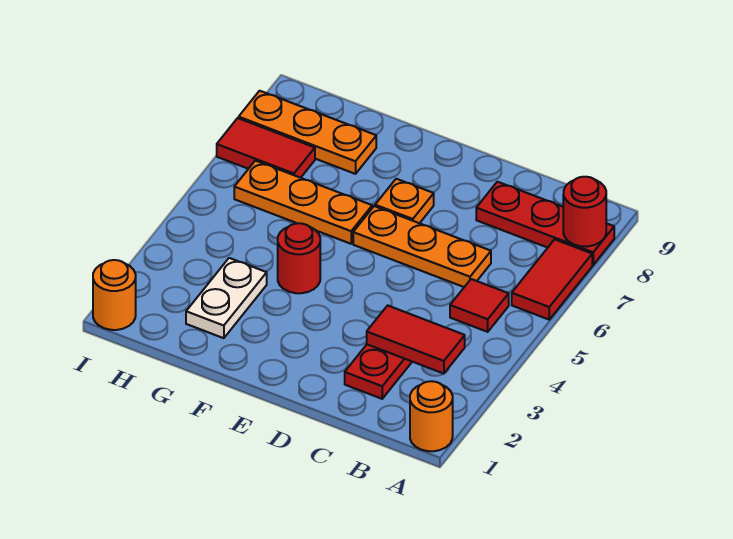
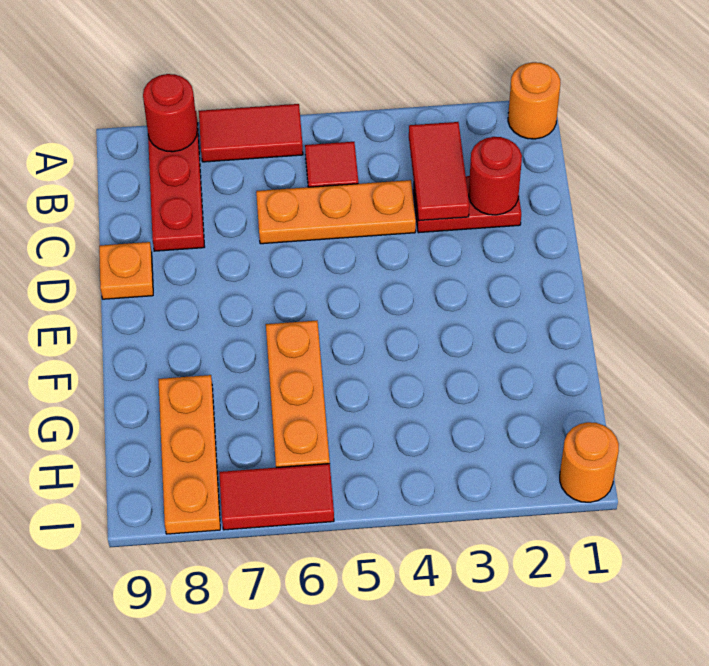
orange plate C6:E6 level 1 -> orange plate C4:C6 level 1
orange plate E7 level 1 -> orange plate D9 level 1
red round brick F4 level 1 -> red round brick C2 level 2
white plate G2:G3 level 1 -> none
red tile H7:I7 level 1 -> red tile I6:I7 level 1

